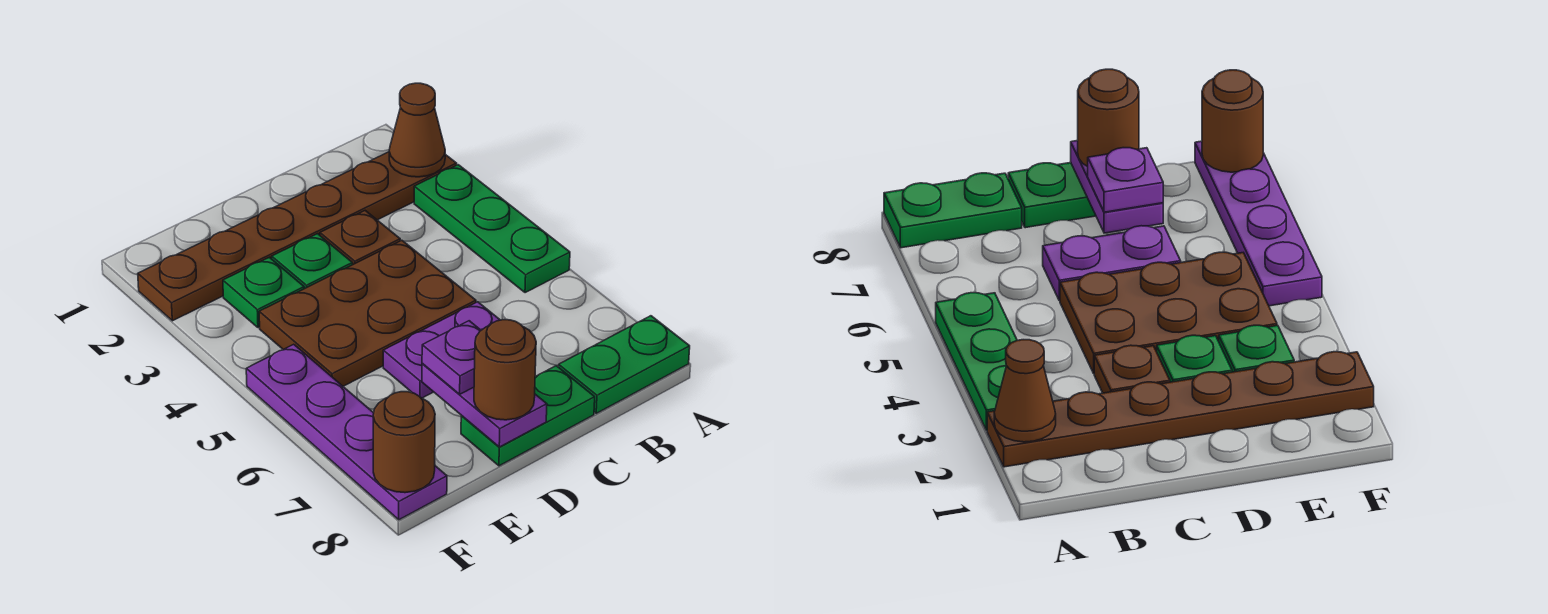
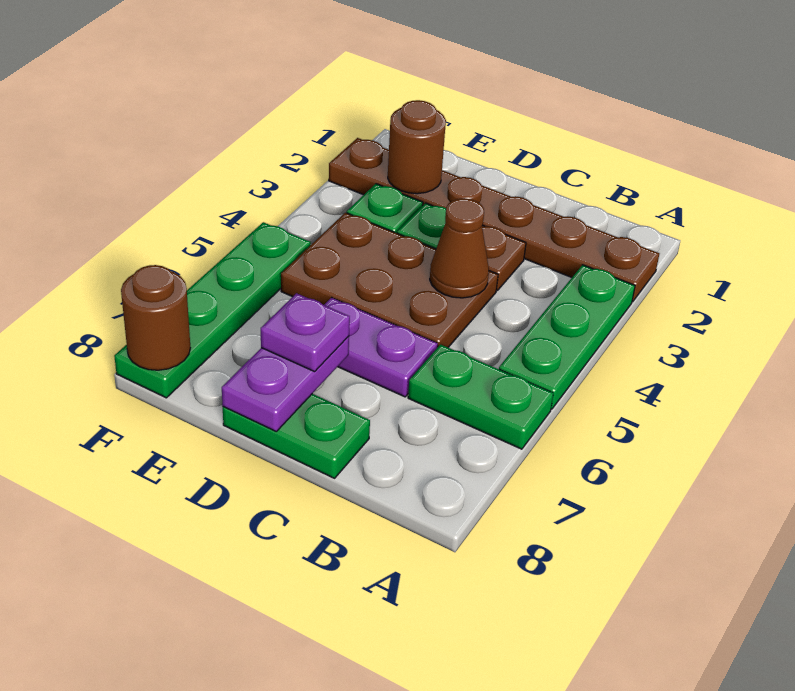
brown cone A2 level 2 -> brown cone C4 level 2
green plate A8:B8 level 1 -> green plate A6:B6 level 1
brown round brick D8 level 3 -> brown round brick E2 level 2
purple plate F5:F8 level 1 -> green plate F5:F8 level 1

